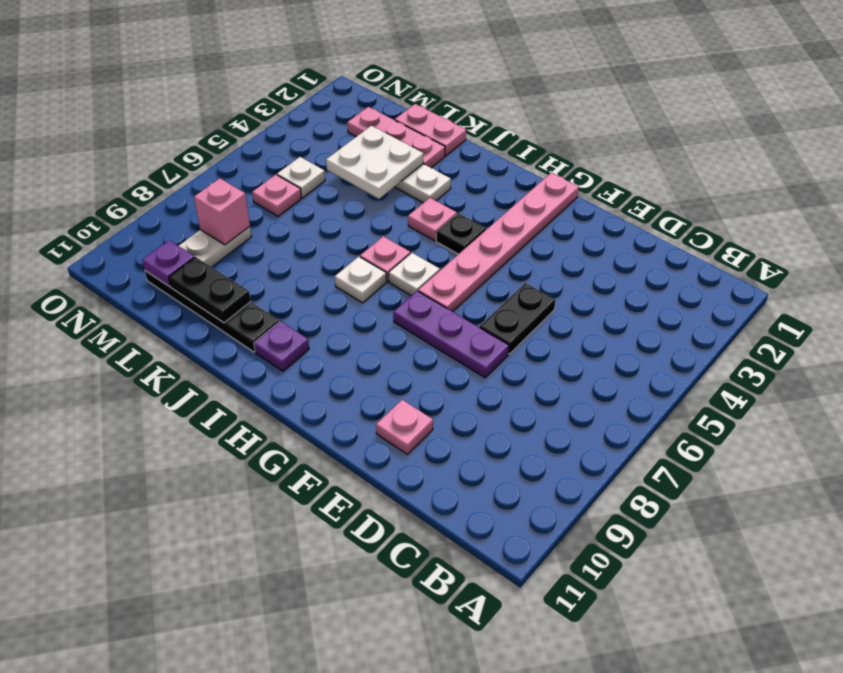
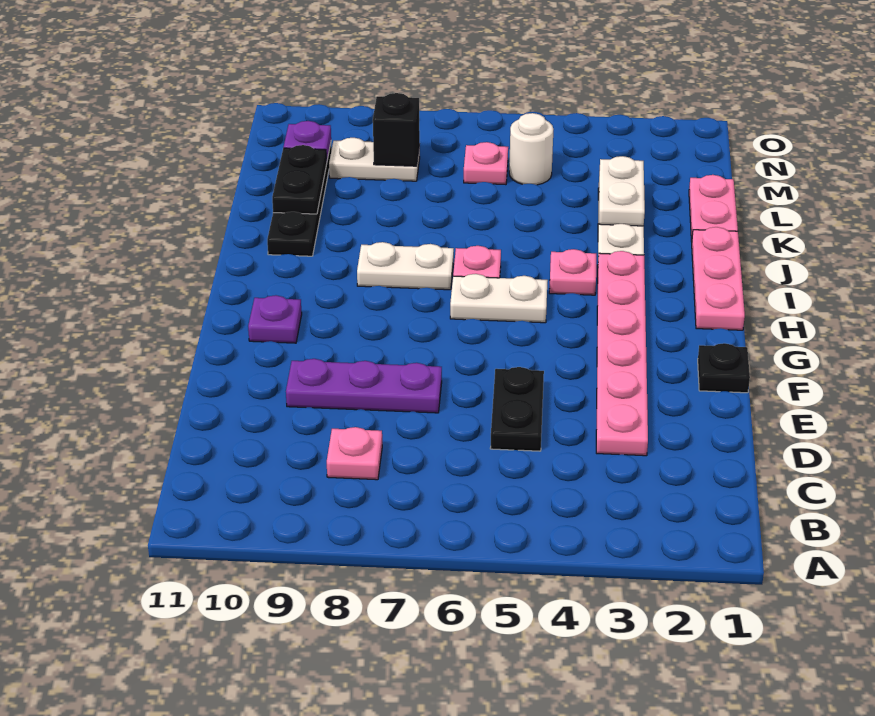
black plate E5:E6 level 1 -> black plate D5:E5 level 1
purple plate E7:G7 level 1 -> purple plate E7:E9 level 1
pink plate E10 level 1 -> pink plate C8 level 1
pink plate G1:G6 level 1 -> pink plate D3:I3 level 1
black plate H4 level 1 -> black plate F1 level 1
white plate H6 level 1 -> white plate H5:H6 level 1
white plate I7 level 1 -> white plate I7:I8 level 1
purple plate I10 level 1 -> purple plate G10 level 1
pink plate K2:M2 level 1 -> pink plate H1:J1 level 1
white plate K3:L4 level 2 -> white plate K3:L3 level 2
white plate M5 level 1 -> white round brick M5 level 1
pink brick M8 level 2 -> black brick M8 level 2

